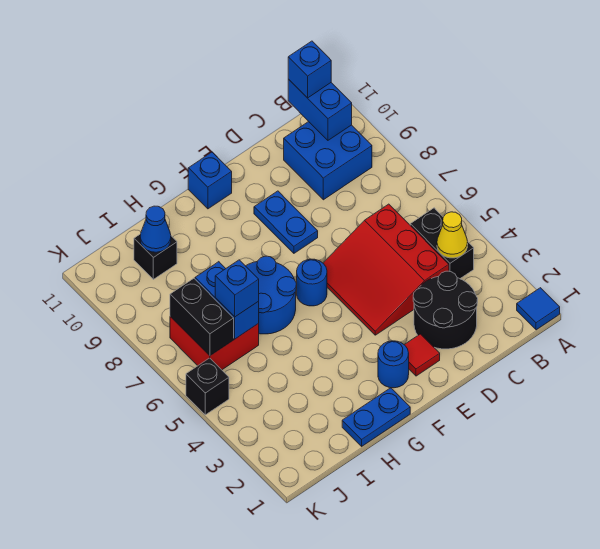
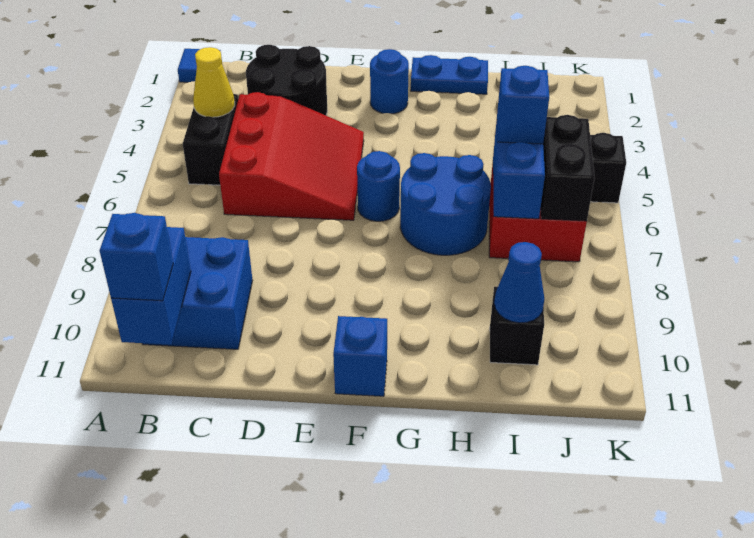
red tile E2 level 1 -> none
blue plate E8:E9 level 1 -> none

